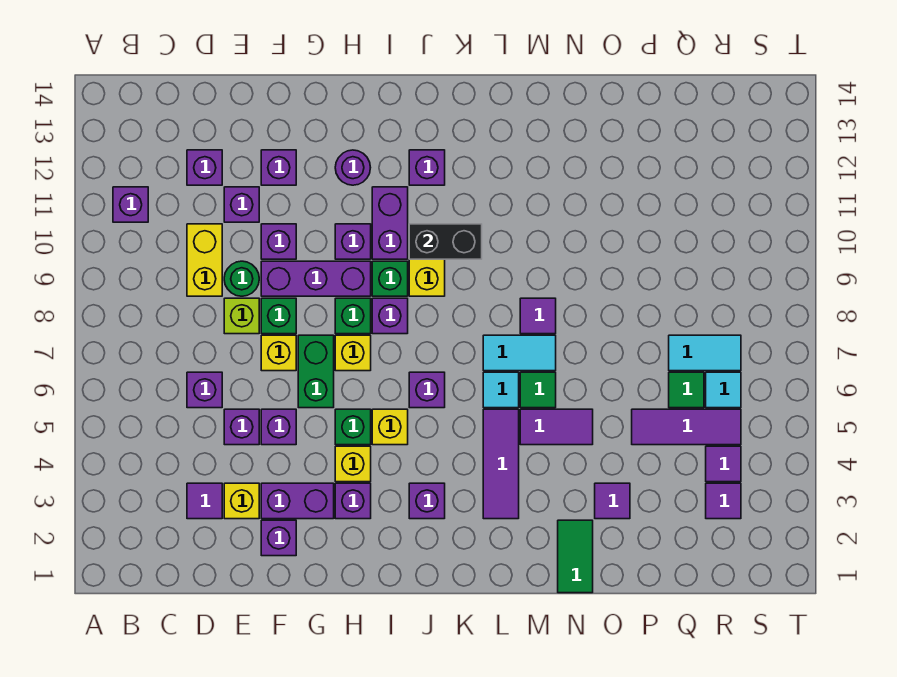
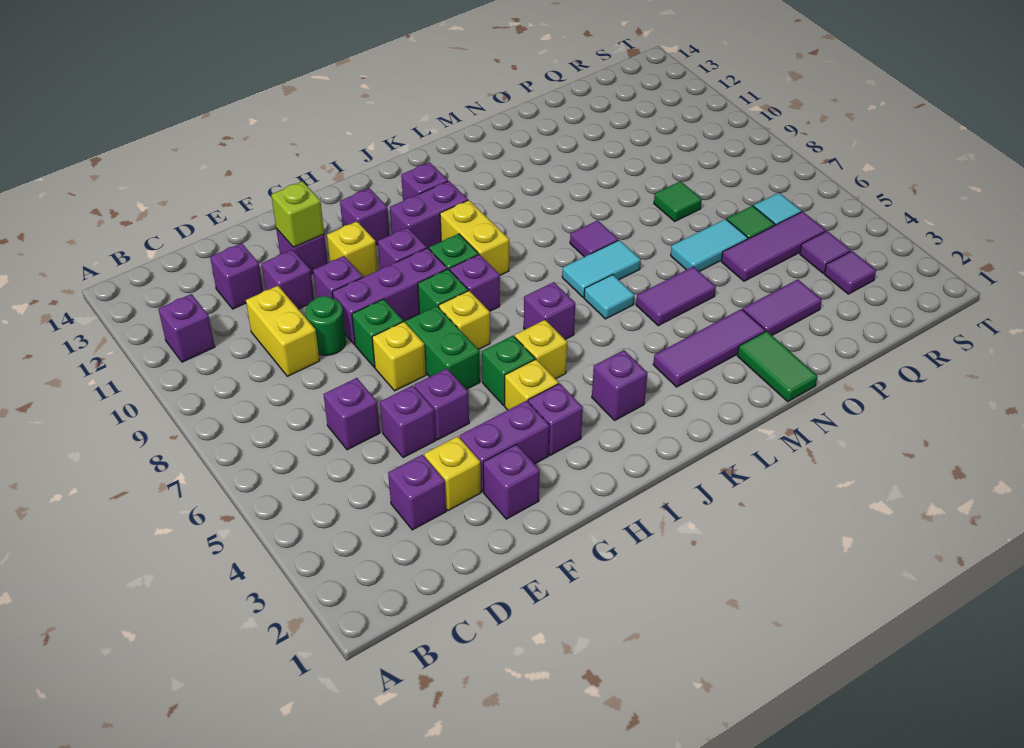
purple tile D3 level 1 -> purple brick D3 level 1
lime brick E8 level 1 -> lime brick F12 level 2
none -> yellow brick G11 level 1
purple round brick H12 level 1 -> purple brick H12 level 1
purple brick I10:I11 level 1 -> purple brick I11:J11 level 1
black brick J10:K10 level 2 -> none
purple tile L3:L5 level 1 -> purple tile L3:N3 level 1
green tile M6 level 1 -> green tile P8 level 1
purple tile O3 level 1 -> purple tile O3:P3 level 1
cyan tile Q7:R7 level 1 -> cyan tile O6:P6 level 1

